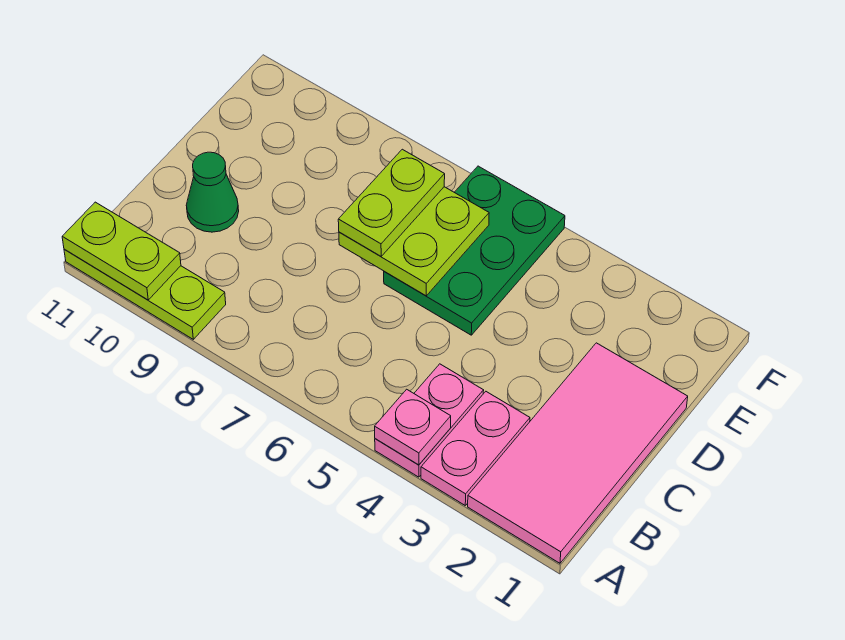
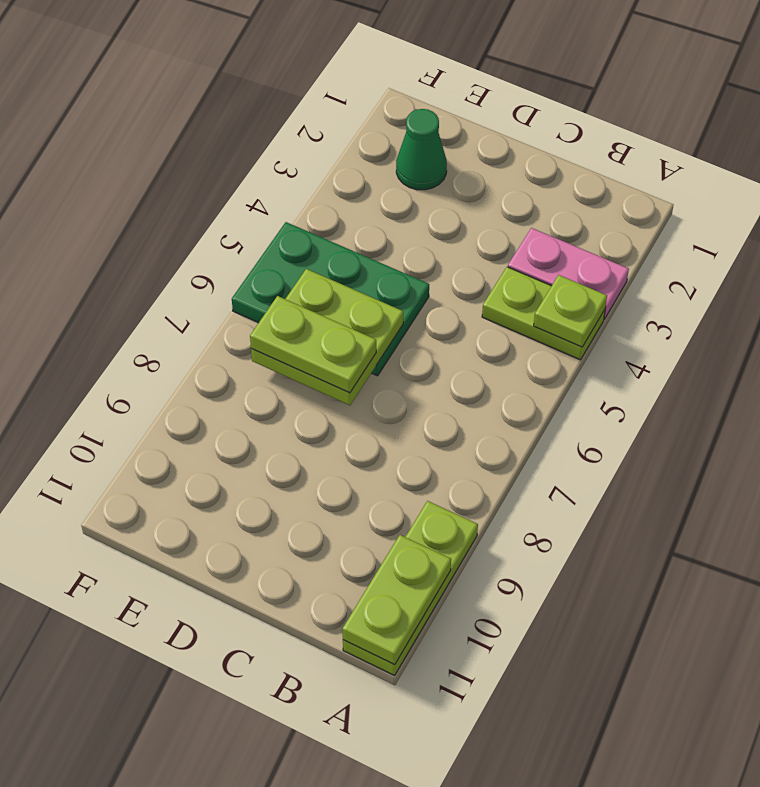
pink tile A1:D2 level 1 -> none
pink plate A4:B4 level 1 -> lime plate A4:B4 level 1
pink plate A4 level 2 -> lime plate A4 level 2
green cone C10 level 1 -> green cone E2 level 1

